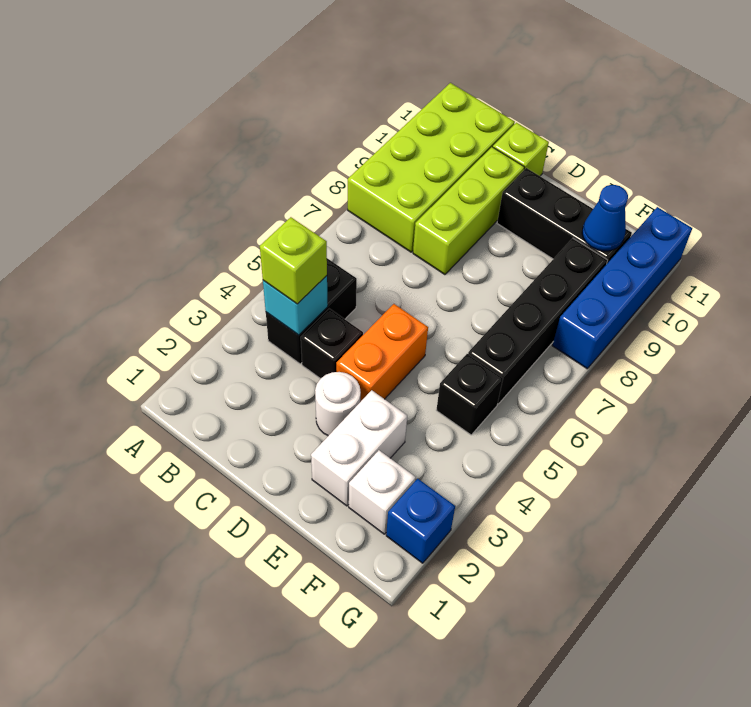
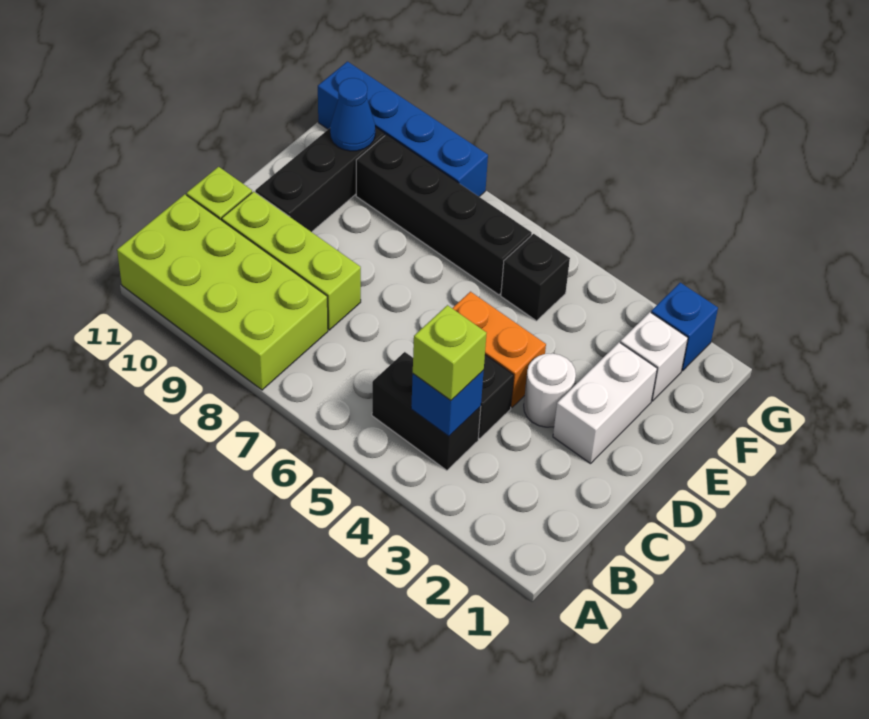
cyan brick B4 level 2 -> blue brick B4 level 2
white brick E2:E3 level 1 -> white brick D2:E2 level 1

